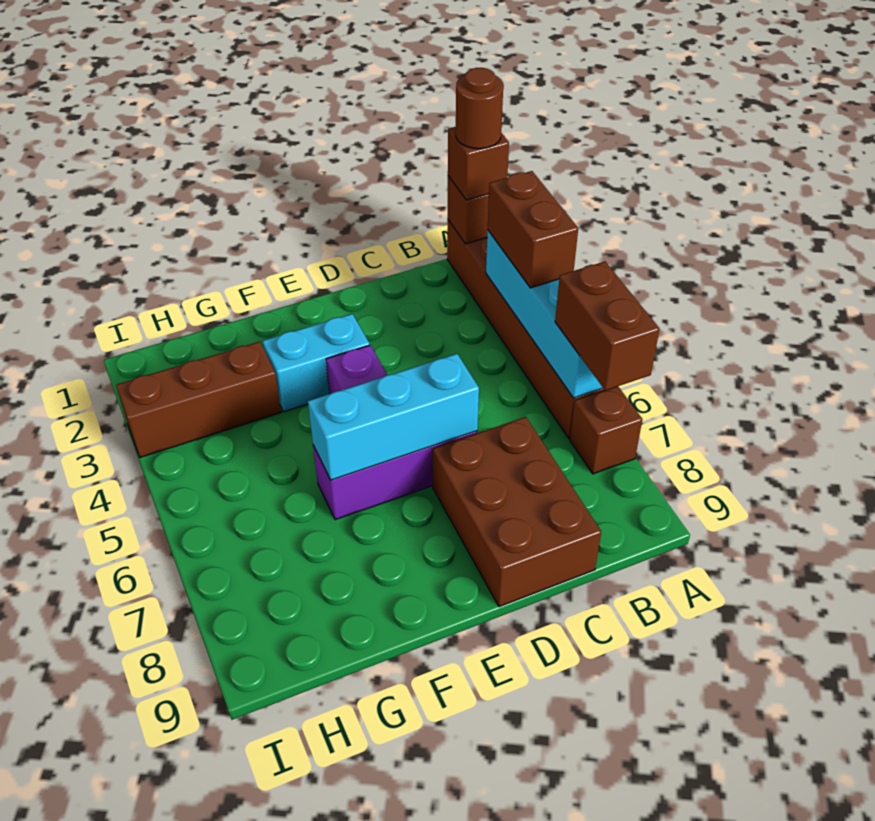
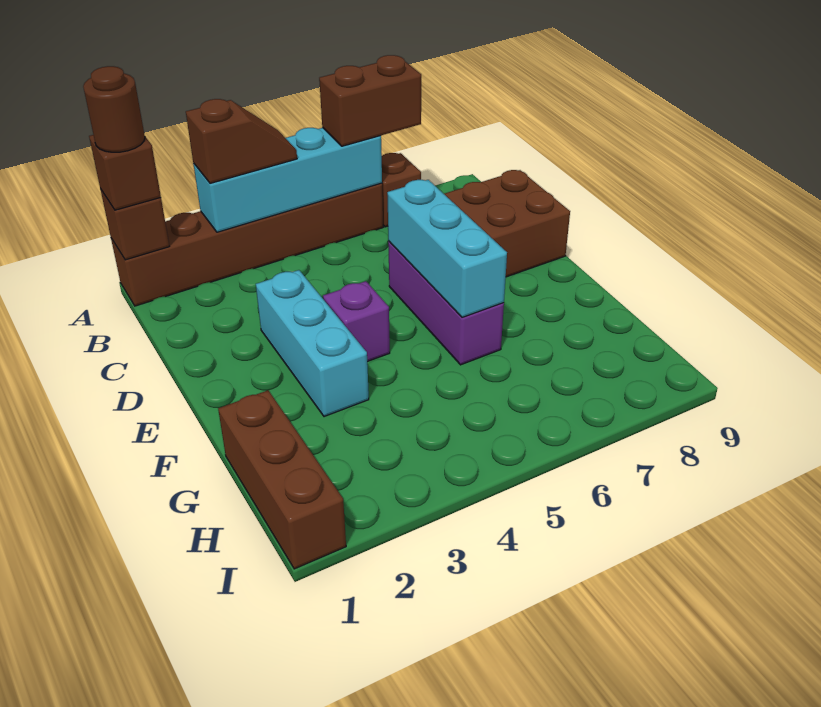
brown brick A3:A4 level 3 -> brown slope A3:A4 level 3 top 3
cyan brick E3:F3 level 1 -> cyan brick D3:F3 level 1
brown brick G3:I3 level 1 -> brown brick G1:I1 level 1

